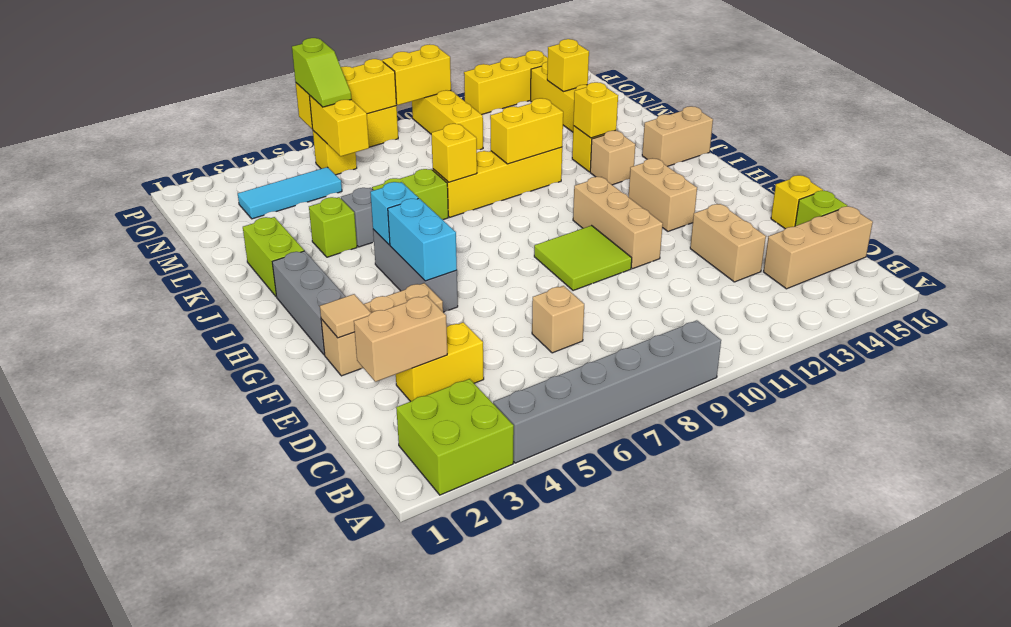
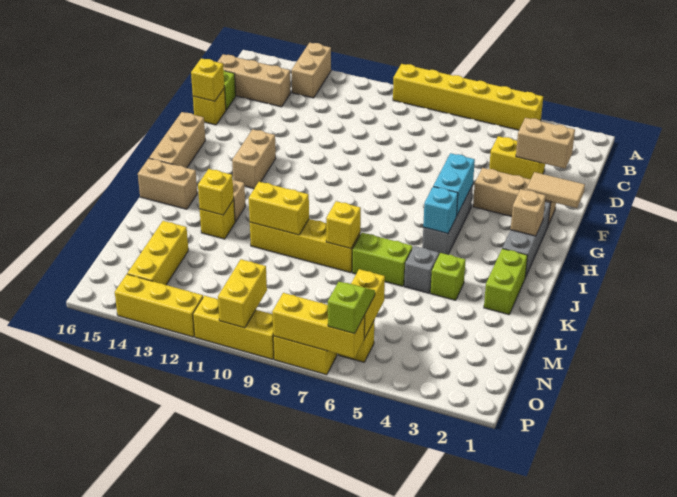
lime brick A2:B3 level 1 -> none
grey brick A4:A9 level 1 -> yellow brick A4:A9 level 1
tan brick D7 level 1 -> tan brick H2 level 2
tan brick D13:E13 level 1 -> tan brick A13:B13 level 1
tan tile F2 level 2 -> tan tile F1:F2 level 2
lime tile F9:G10 level 1 -> none
tan brick F11:H11 level 1 -> tan brick G16:I16 level 1
cyan tile N3:N5 level 1 -> none
yellow brick N10:P10 level 1 -> yellow brick P9:P11 level 1
yellow brick N14 level 2 -> yellow brick E16 level 2
yellow brick P9:P10 level 2 -> yellow brick O10:P10 level 2

